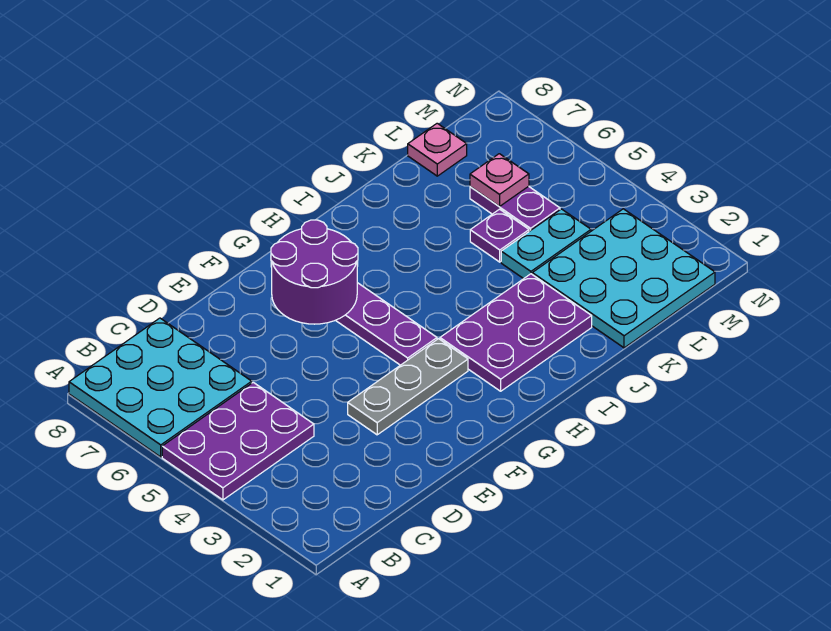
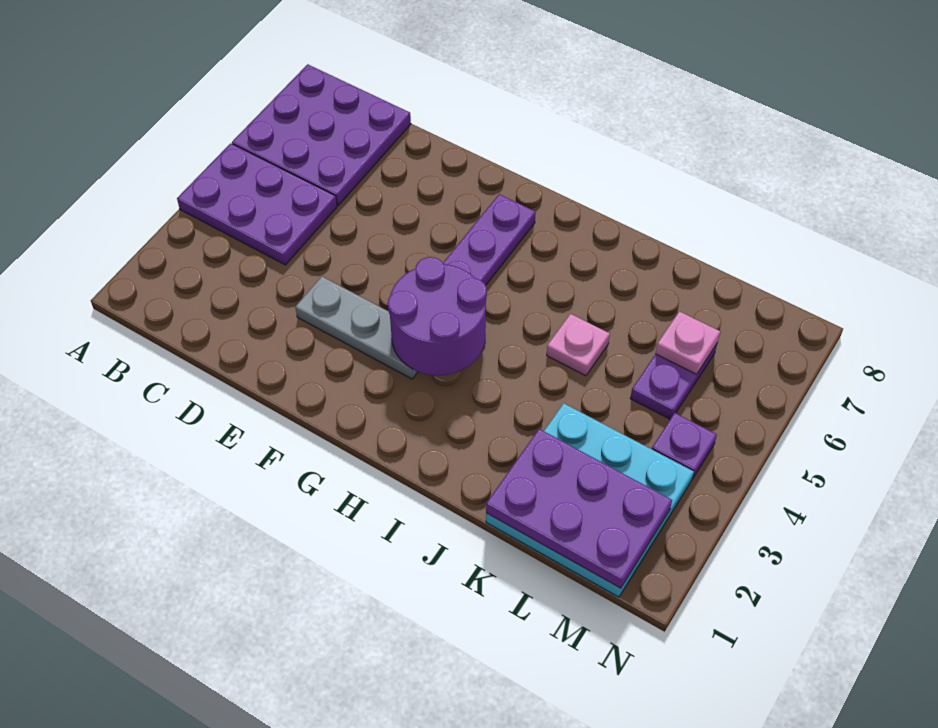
cyan plate A6:C8 level 1 -> purple plate A6:C8 level 1
purple round brick F6:G7 level 2 -> purple round brick G3:H4 level 2
purple plate H2:J3 level 1 -> purple plate K1:M2 level 2
cyan plate K4:L4 level 1 -> none
purple plate K5 level 1 -> purple plate M4 level 1
pink plate L8 level 1 -> pink plate J5 level 1

